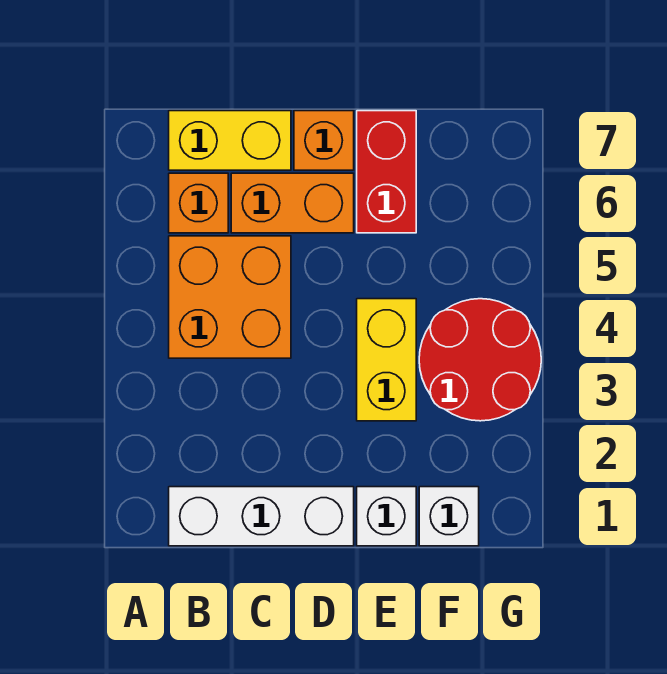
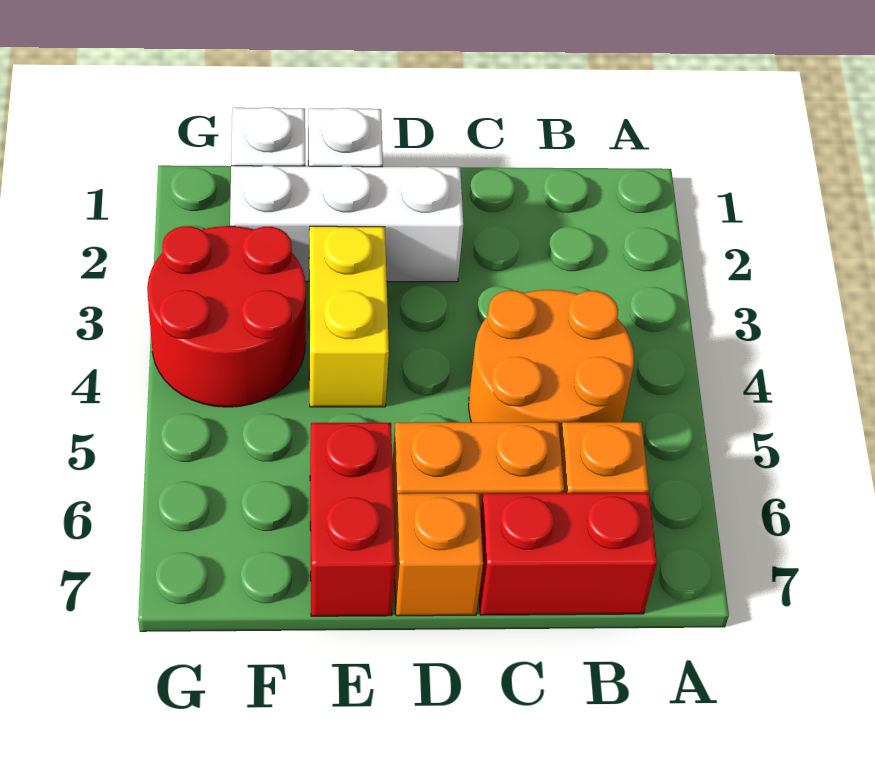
white brick B1:D1 level 1 -> white brick D2:F2 level 1
orange brick B4:C5 level 1 -> orange round brick B4:C5 level 1
yellow brick B7:C7 level 1 -> red brick B7:C7 level 1

